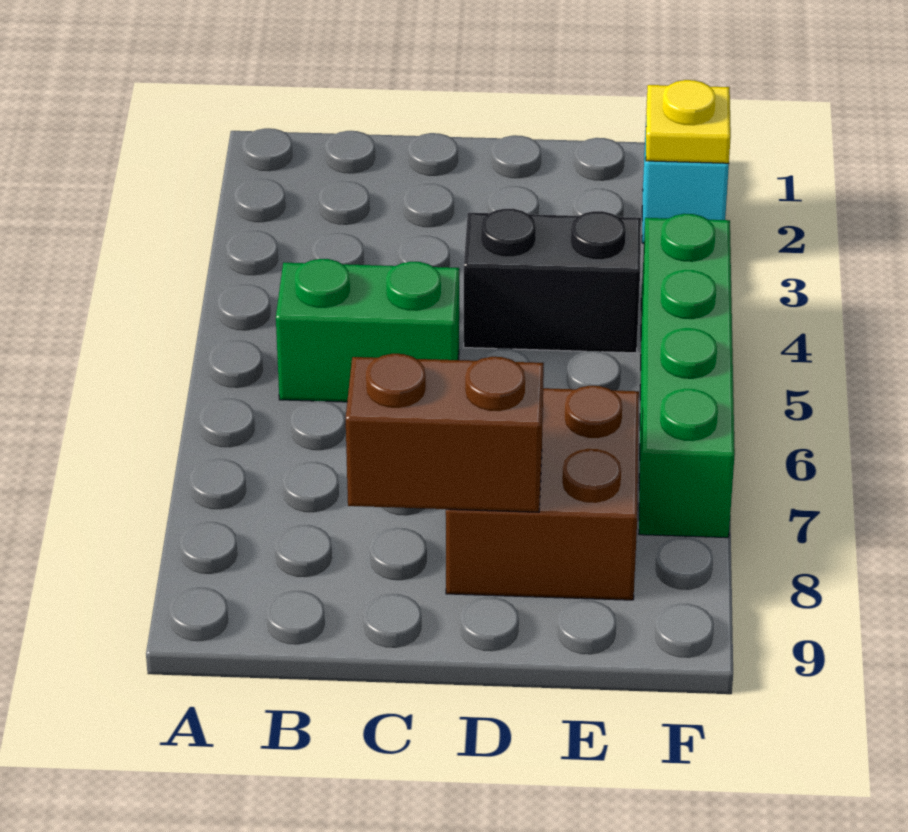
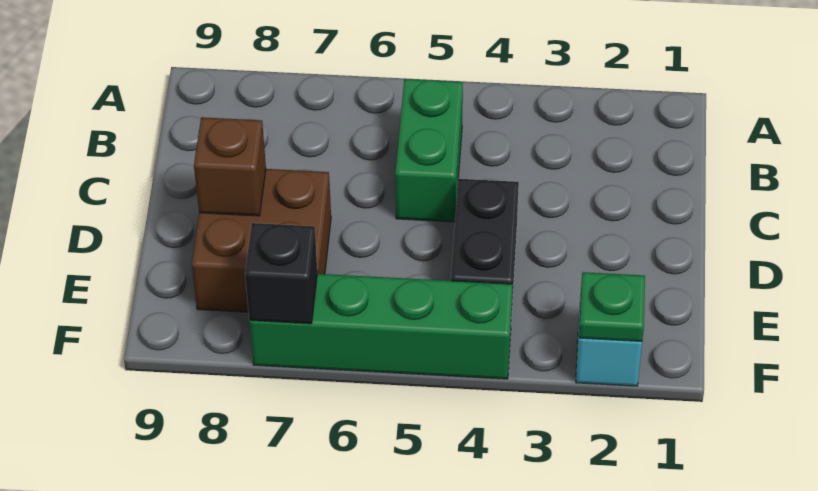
brown brick C8:D8 level 2 -> brown brick D8 level 2
yellow plate F2 level 2 -> green plate F2 level 2
none -> black brick F7 level 2

